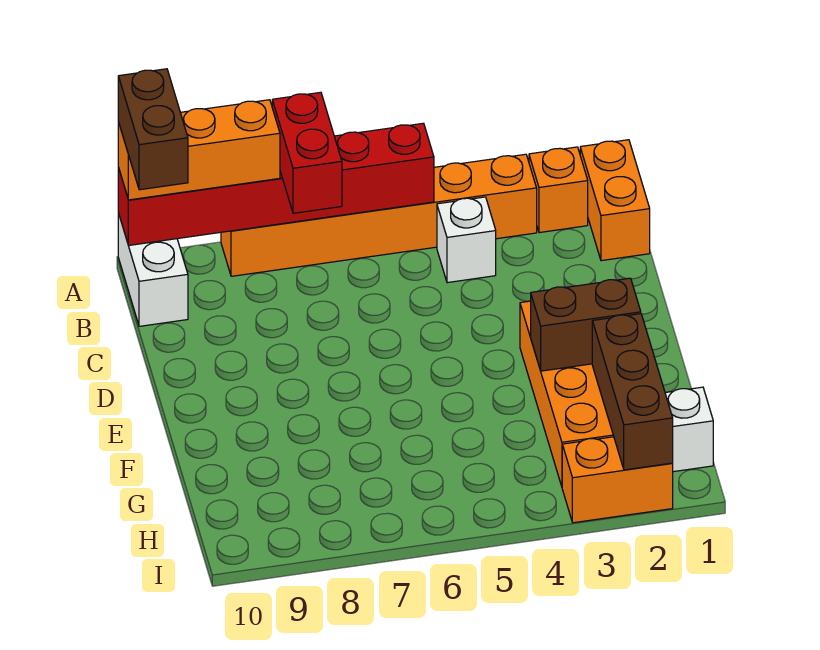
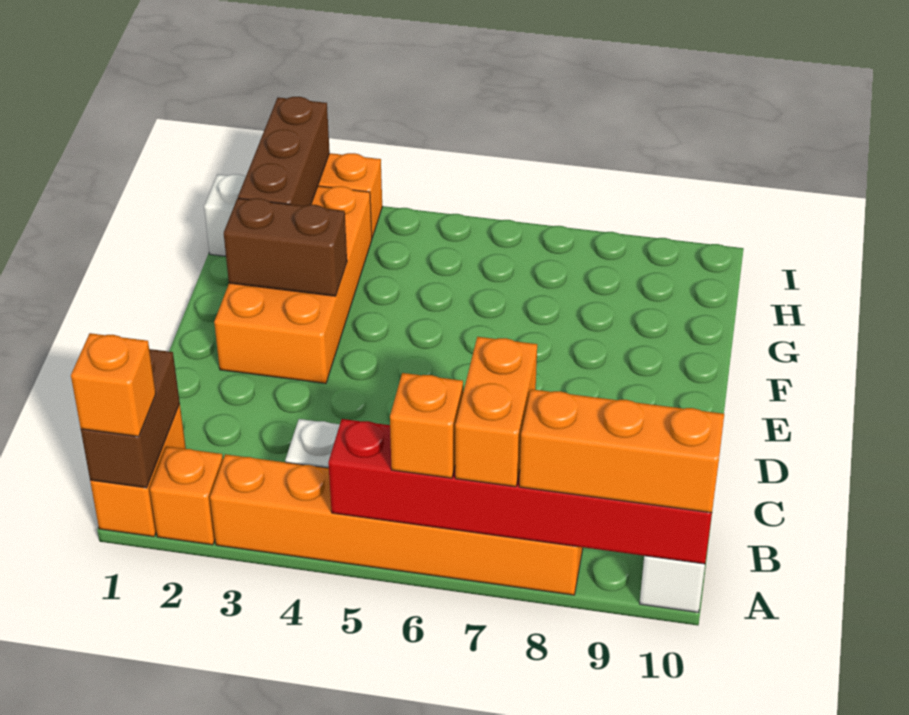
none -> orange brick A1 level 3
none -> orange brick A6 level 3
red brick A7:B7 level 3 -> orange brick A7:B7 level 3
brown brick A10:B10 level 4 -> brown brick A1:B1 level 2

